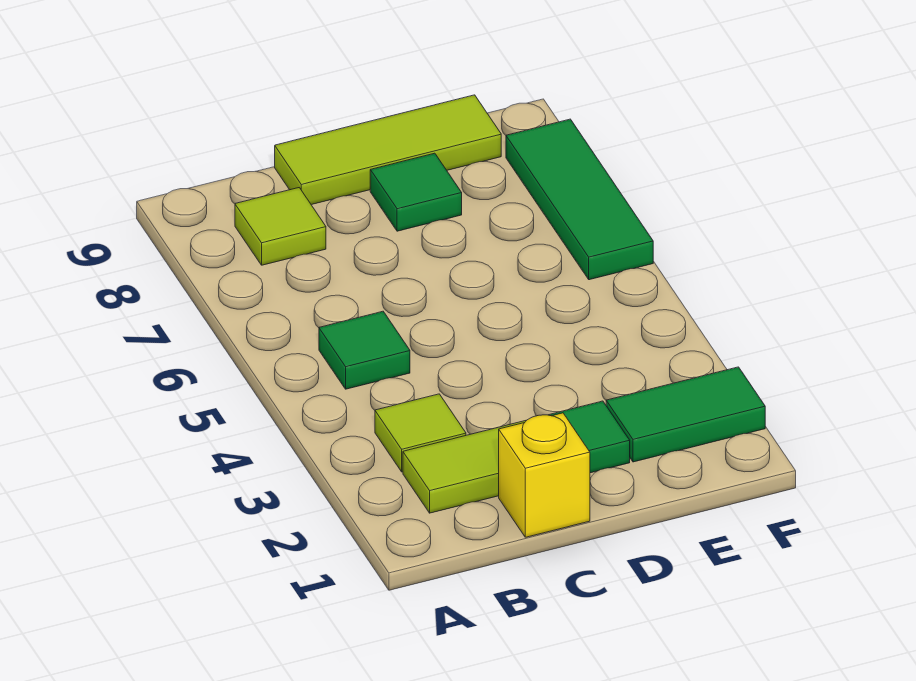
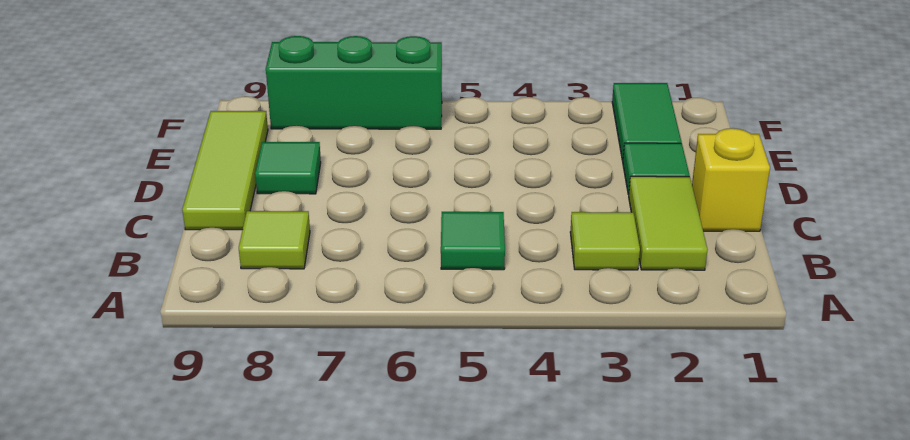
green tile F6:F8 level 1 -> green brick F6:F8 level 1

